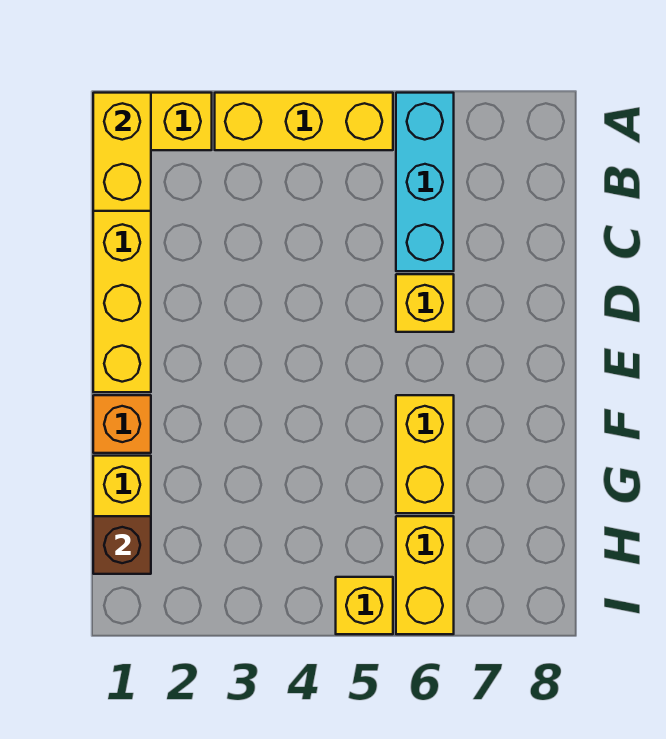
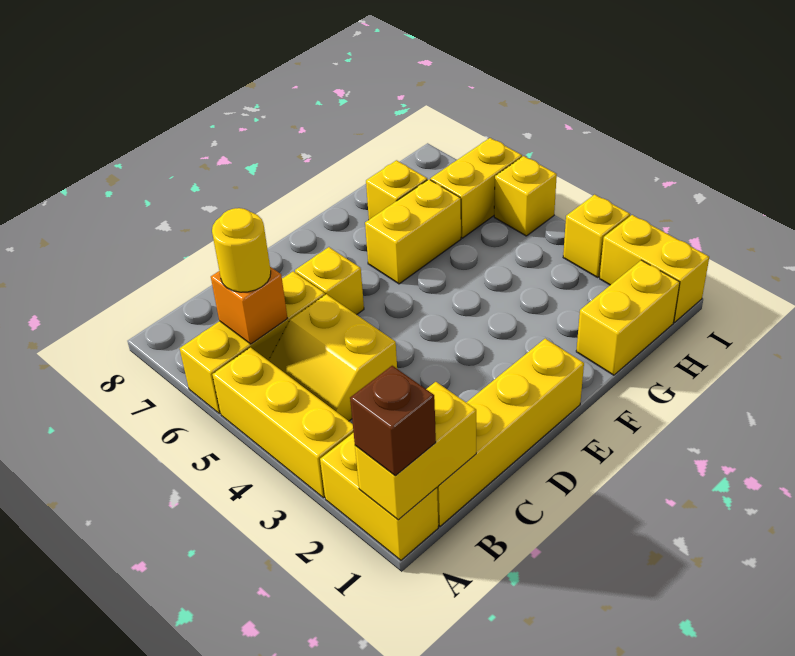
cyan brick A6:C6 level 1 -> yellow brick A6:C6 level 1
none -> yellow slope B4:C5 level 1 top C
none -> yellow round brick B6 level 3
orange brick F1 level 1 -> orange brick B6 level 2
none -> yellow brick G7 level 1
brown brick H1 level 2 -> brown brick A1 level 3
none -> yellow brick I1:I2 level 1
none -> yellow brick I3 level 1

